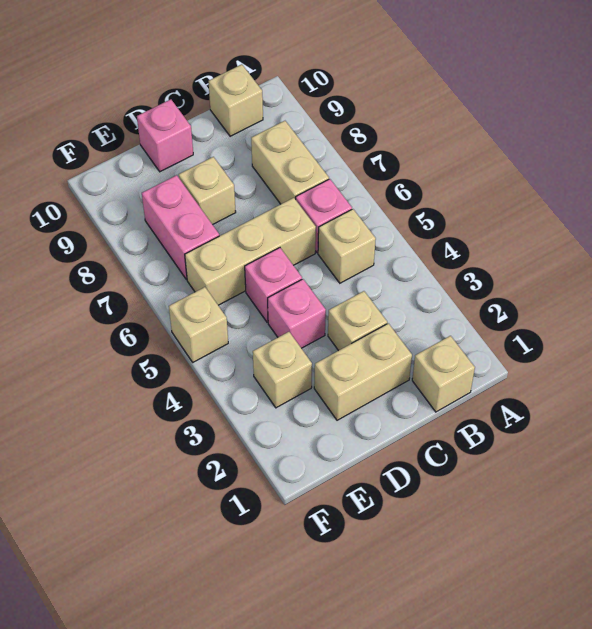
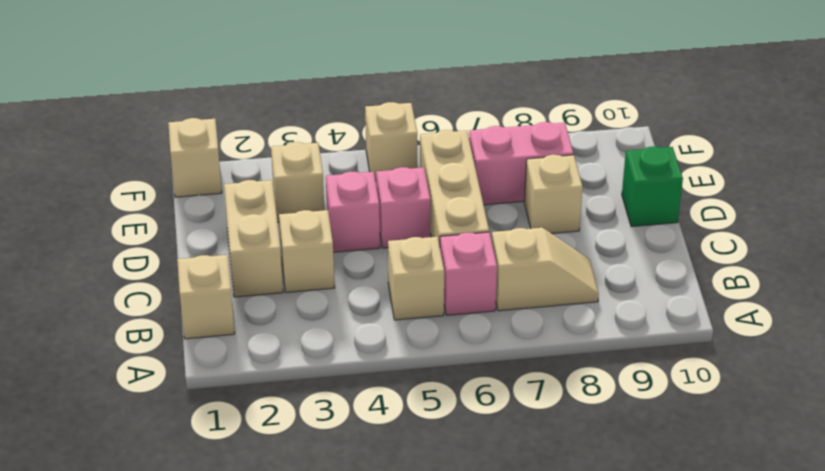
tan brick B7:B8 level 1 -> tan slope B7:B8 level 1 top 7
tan brick B10 level 1 -> tan brick F1 level 1
pink brick D10 level 1 -> green brick D10 level 1

